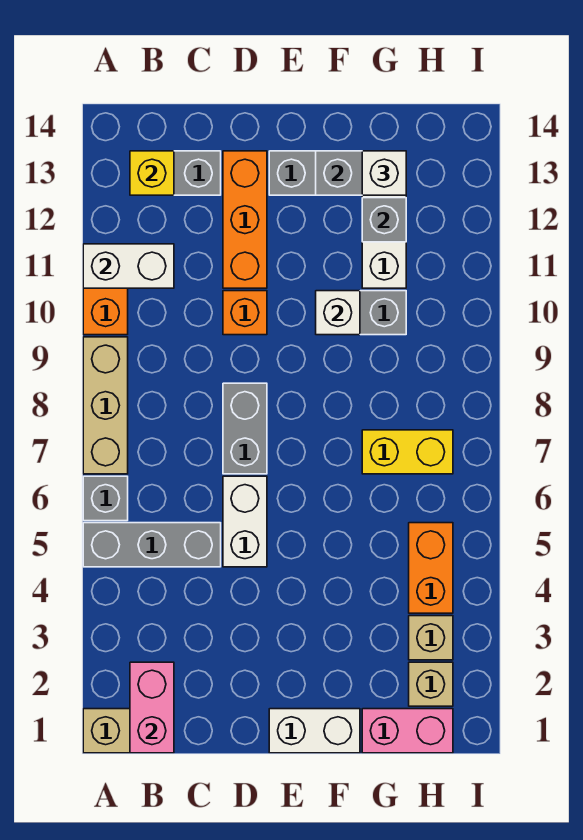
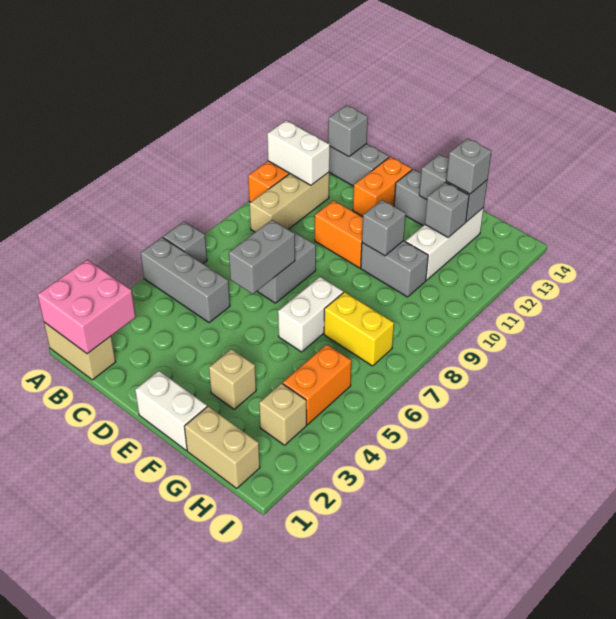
tan brick A7:A9 level 1 -> tan brick B9:B11 level 1
pink brick B1:B2 level 2 -> pink brick A1:B2 level 2
yellow brick B13 level 2 -> grey brick B13 level 2
white brick D5:D6 level 1 -> white brick F6:F7 level 1
none -> grey brick D6:D7 level 2
orange brick D10 level 1 -> orange brick D10:E10 level 1
orange brick D11:D13 level 1 -> orange brick D12:D13 level 1
white brick F10 level 2 -> grey brick F10 level 2
pink brick G1:H1 level 1 -> tan brick G1:H1 level 1
white brick G13 level 3 -> grey brick G13 level 3
tan brick H2 level 1 -> tan brick F3 level 1

